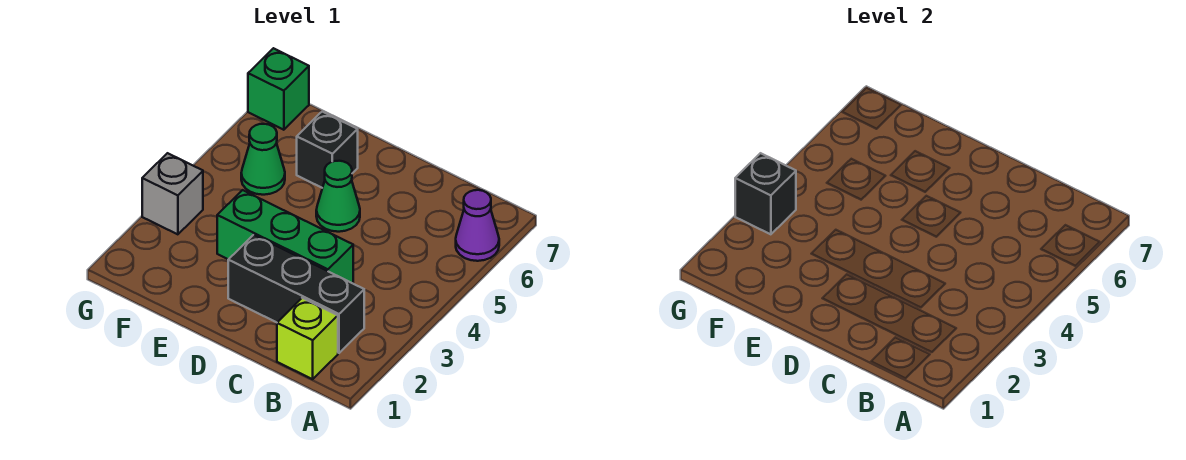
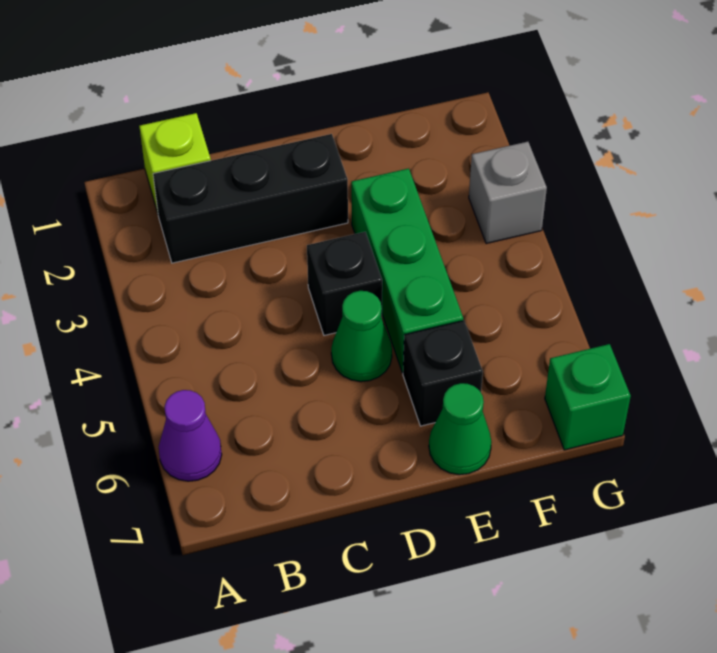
green brick C3:E3 level 1 -> green brick E3:E5 level 1
green cone F5 level 1 -> green cone E7 level 1
black brick G3 level 2 -> black brick D4 level 1

